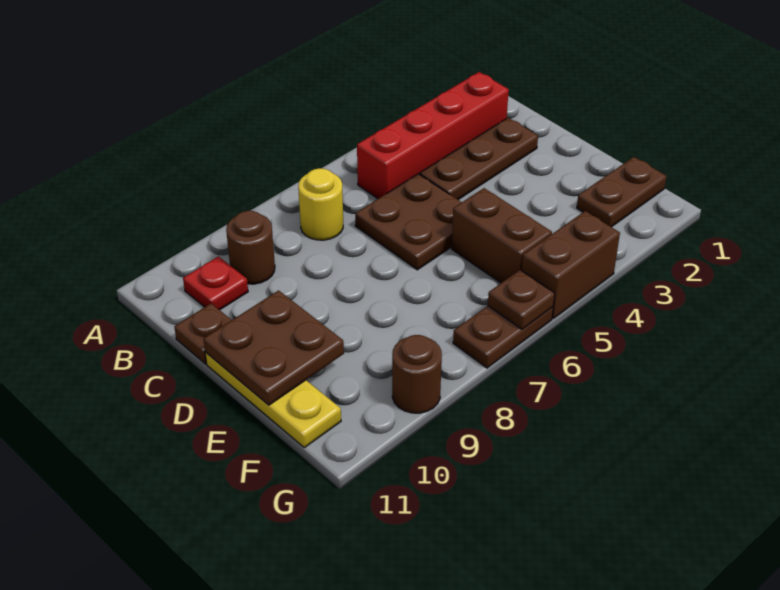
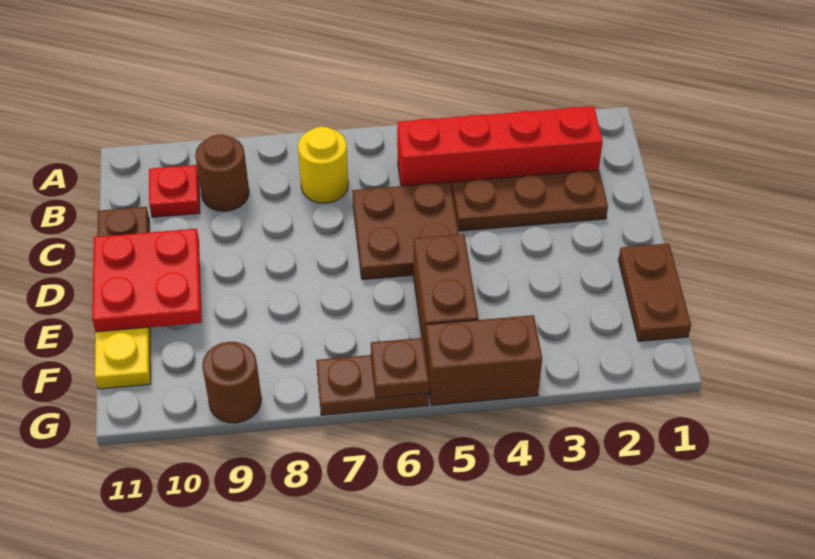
brown plate D10:E11 level 2 -> red plate D10:E11 level 2
brown plate F1:F2 level 1 -> brown plate E1:F1 level 1

